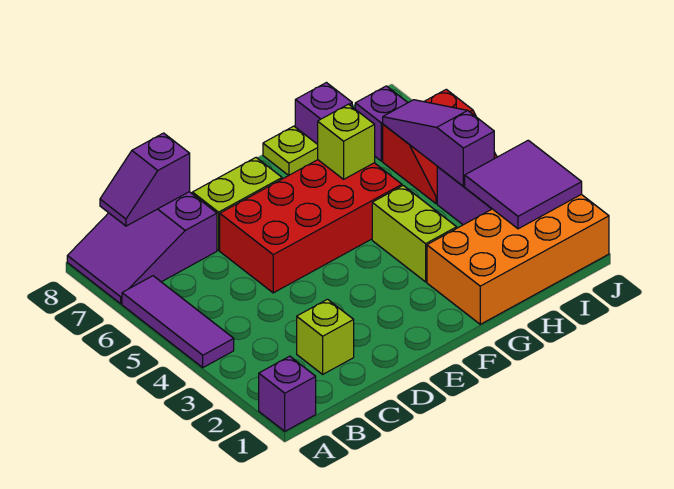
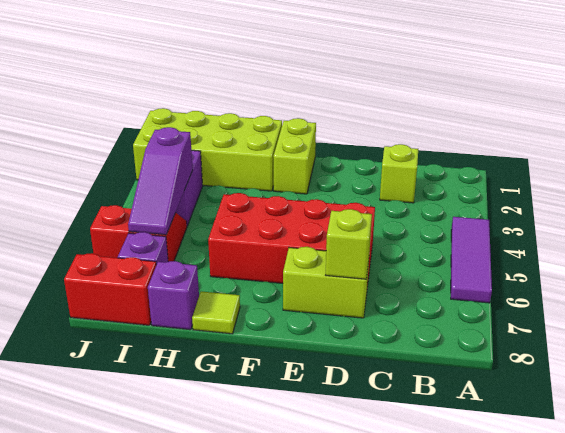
purple brick A1 level 1 -> none
purple slope A7:C8 level 1 top C -> none
purple slope B8:C8 level 2 top C -> none
orange brick G1:J2 level 1 -> lime brick G1:J2 level 1
lime brick G3:G4 level 1 -> lime brick F1:F2 level 1
lime brick G6 level 2 -> lime brick D7 level 2
lime plate G8 level 1 -> lime tile G8 level 1
purple tile I2:J3 level 2 -> none
none -> red brick I8:J8 level 1

